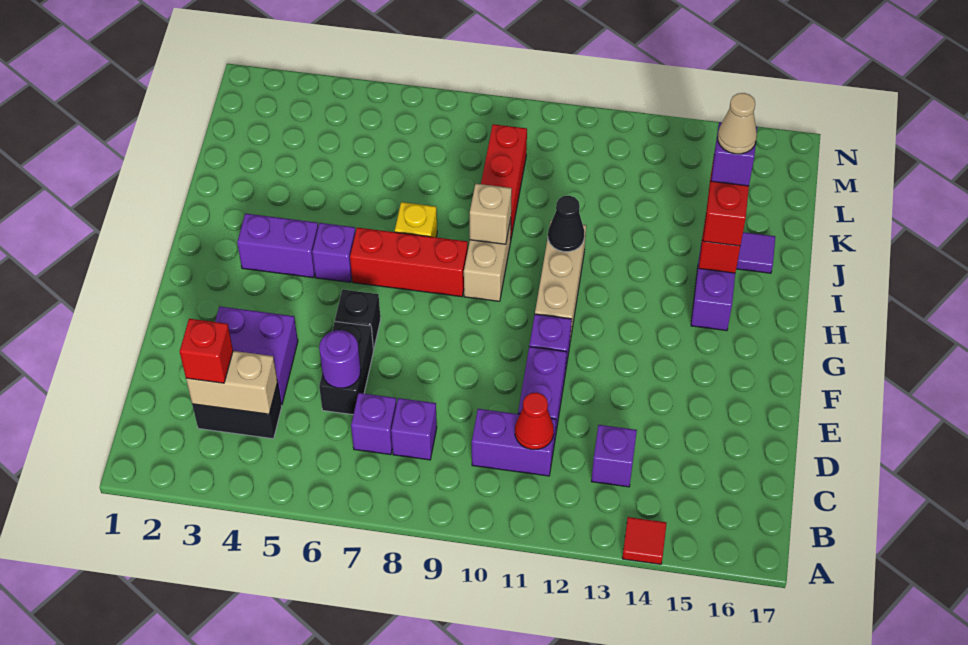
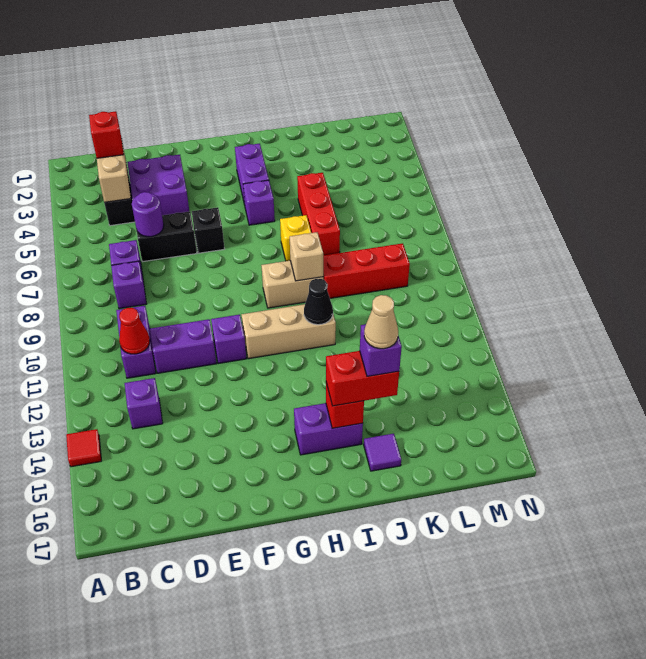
red brick H6:H8 level 1 -> red brick J5:J7 level 1

